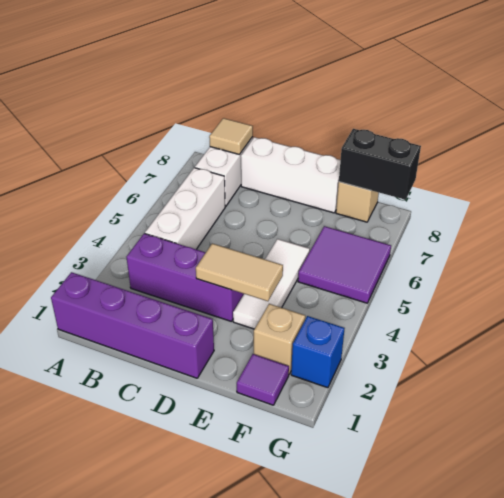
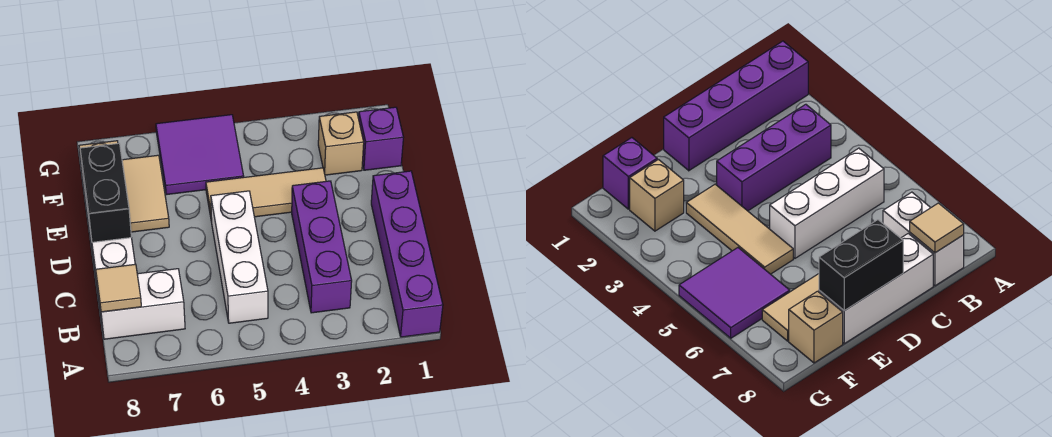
white brick B4:B6 level 1 -> white brick B5:D5 level 1
tan tile D3:E3 level 2 -> tan tile E7:F7 level 1
white tile E3:E5 level 1 -> tan tile E3:E5 level 1
purple tile F1 level 1 -> purple brick F1 level 1
black brick F8:G8 level 2 -> black brick D8:E8 level 2
blue brick G2 level 1 -> none

